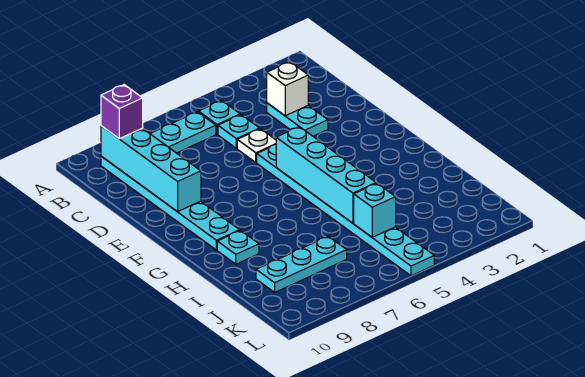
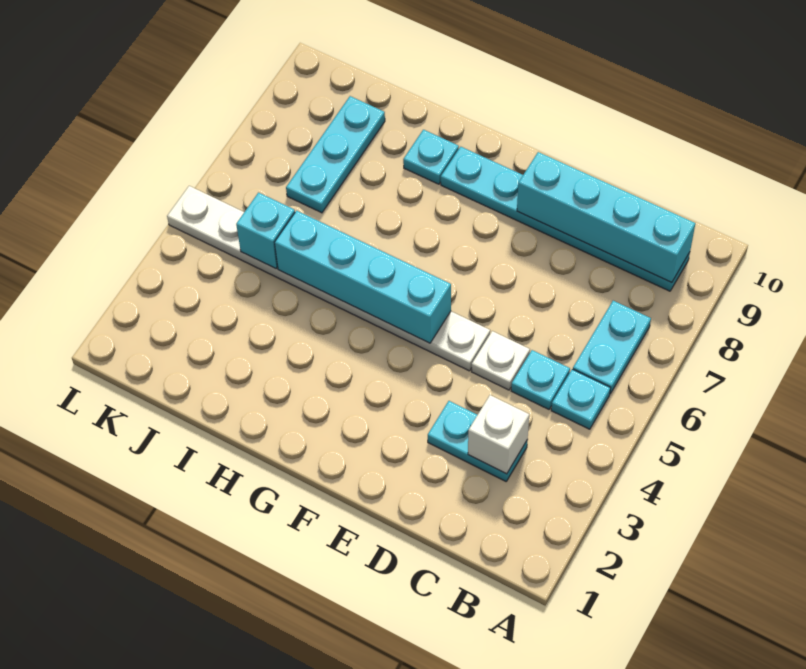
purple brick B9 level 3 -> none
cyan plate E5:L5 level 1 -> white plate E5:L5 level 1

